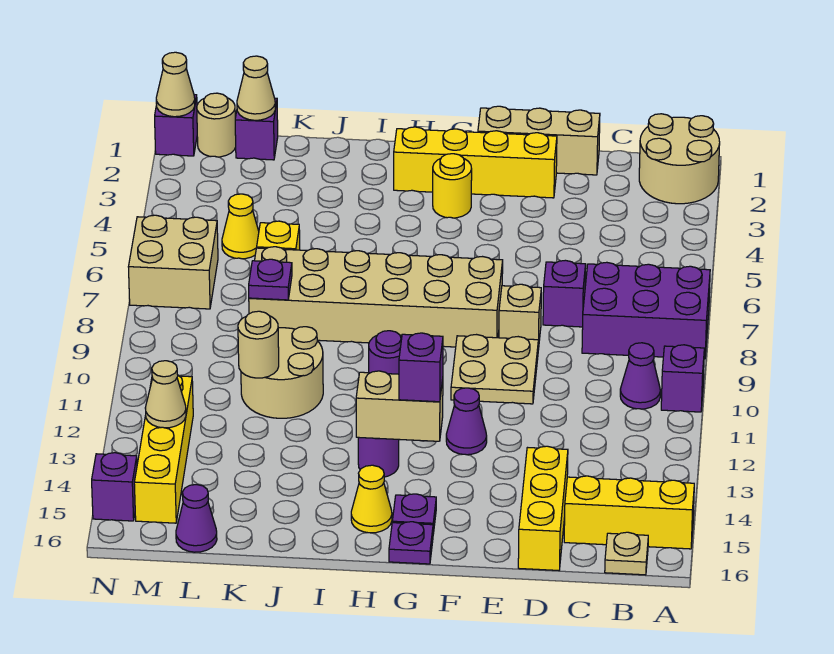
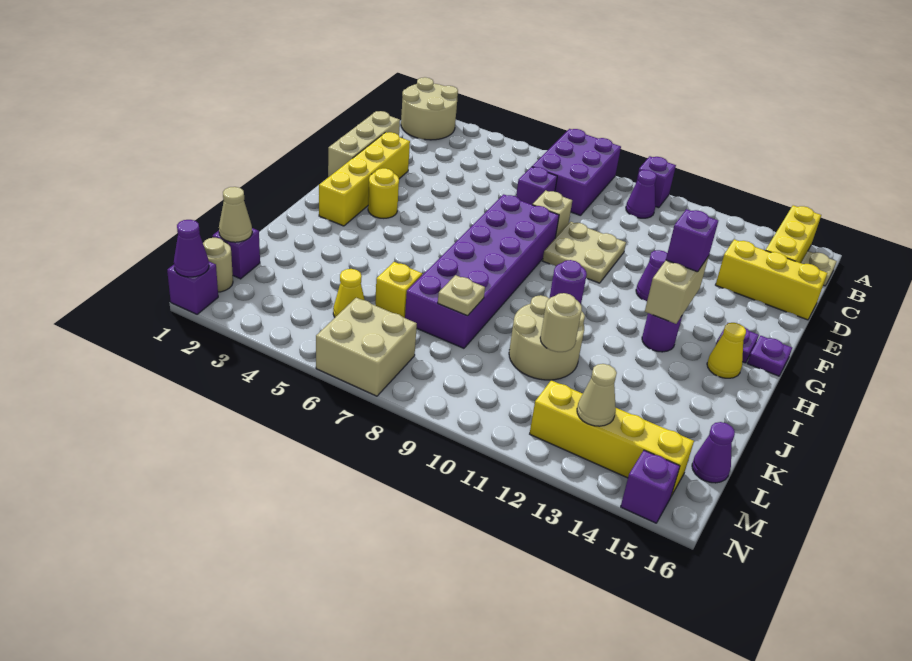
tan brick F7:K8 level 1 -> purple brick F7:K8 level 1
purple plate K8 level 2 -> tan plate K8 level 2
tan cone N1 level 2 -> purple cone N1 level 2

